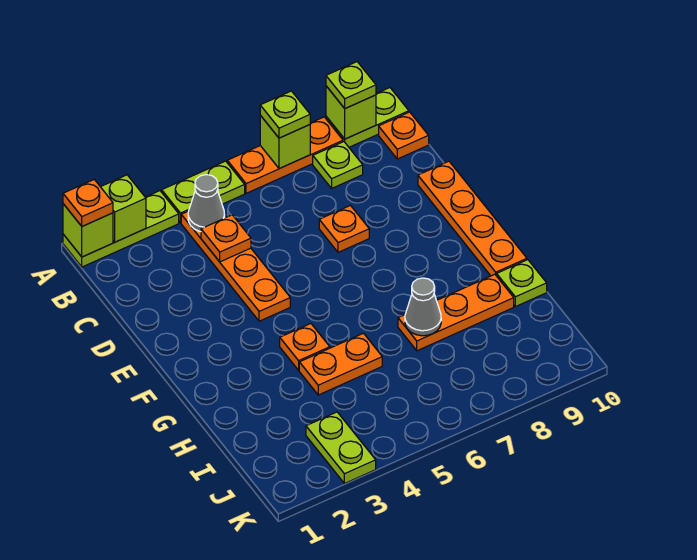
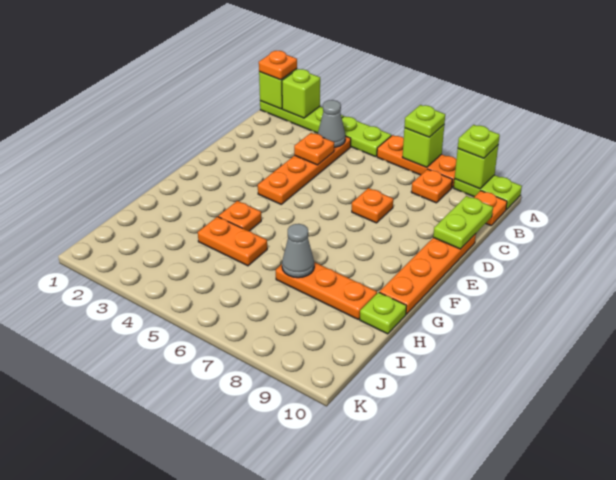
lime plate B8 level 1 -> orange plate B8 level 1
lime plate J3:K3 level 1 -> lime plate C10:D10 level 2

